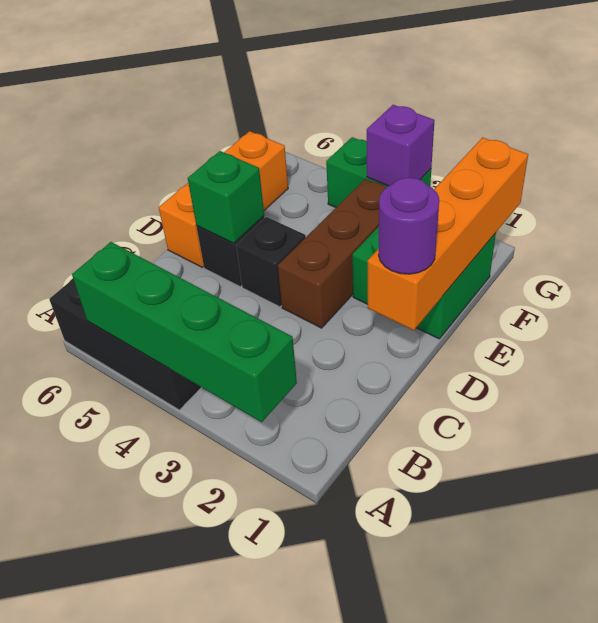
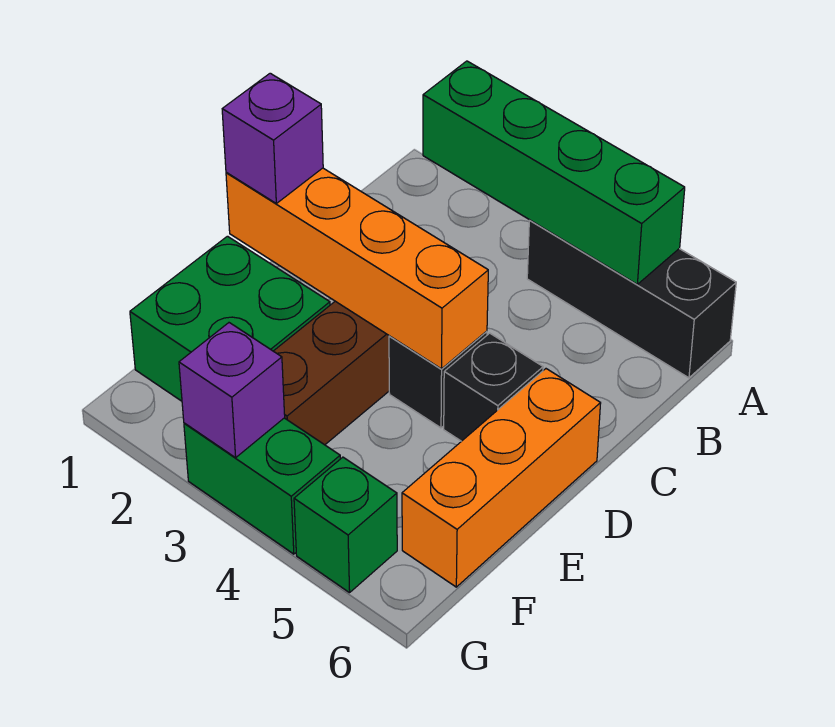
orange brick D1:G1 level 2 -> orange brick D1:D4 level 2
purple round brick D1 level 3 -> purple brick D1 level 3
green brick D5 level 2 -> green brick G5 level 1

